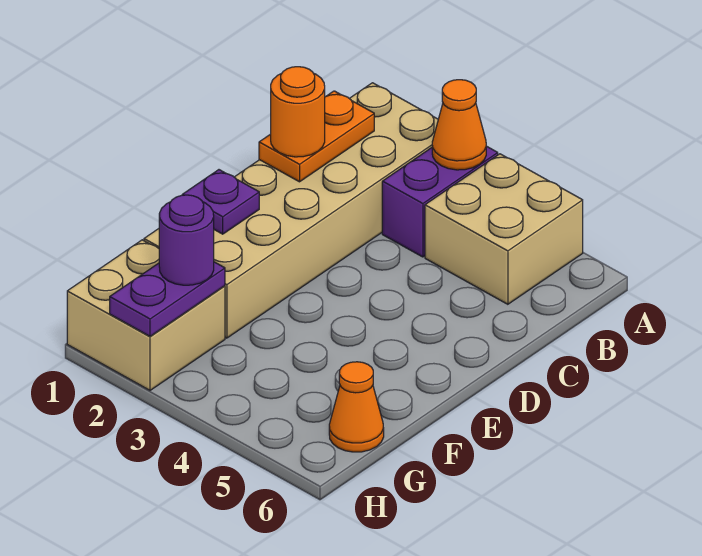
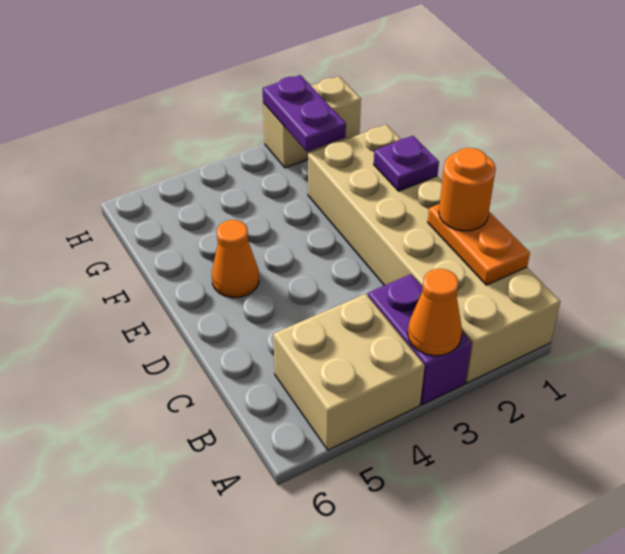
tan brick G1:H2 level 1 -> tan brick H1:H2 level 1
purple round brick G2 level 3 -> none
orange cone G6 level 1 -> orange cone E5 level 1

